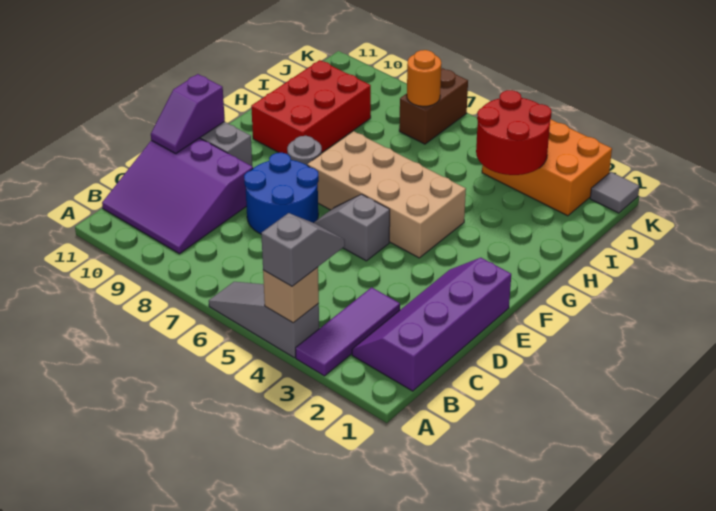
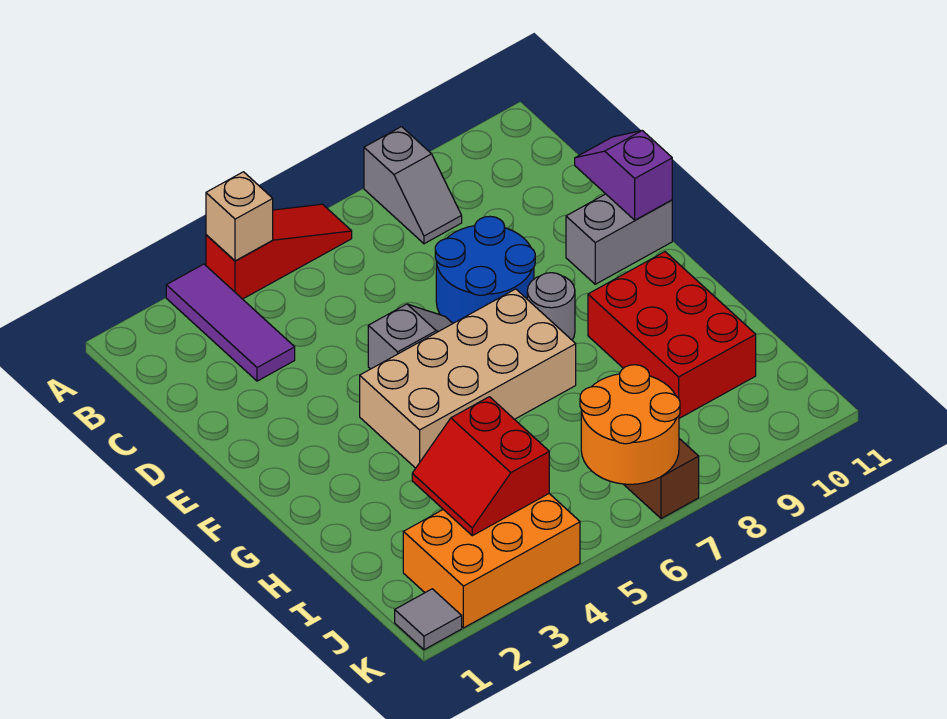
grey slope A4:A6 level 1 top 4 -> red slope A4:A6 level 1 top 4
grey slope A4:B4 level 3 top A -> grey slope A8:B8 level 1 top A
purple slope B1:E2 level 1 top 1 -> none
purple slope B9:D11 level 1 top D -> none
red round brick I3:J4 level 2 -> red slope I3:J4 level 2 top 4
orange round brick J7 level 2 -> orange round brick J6:K7 level 2

